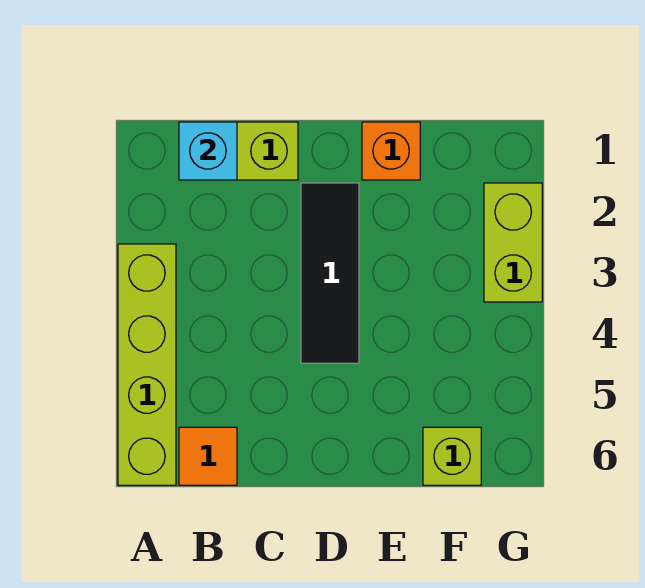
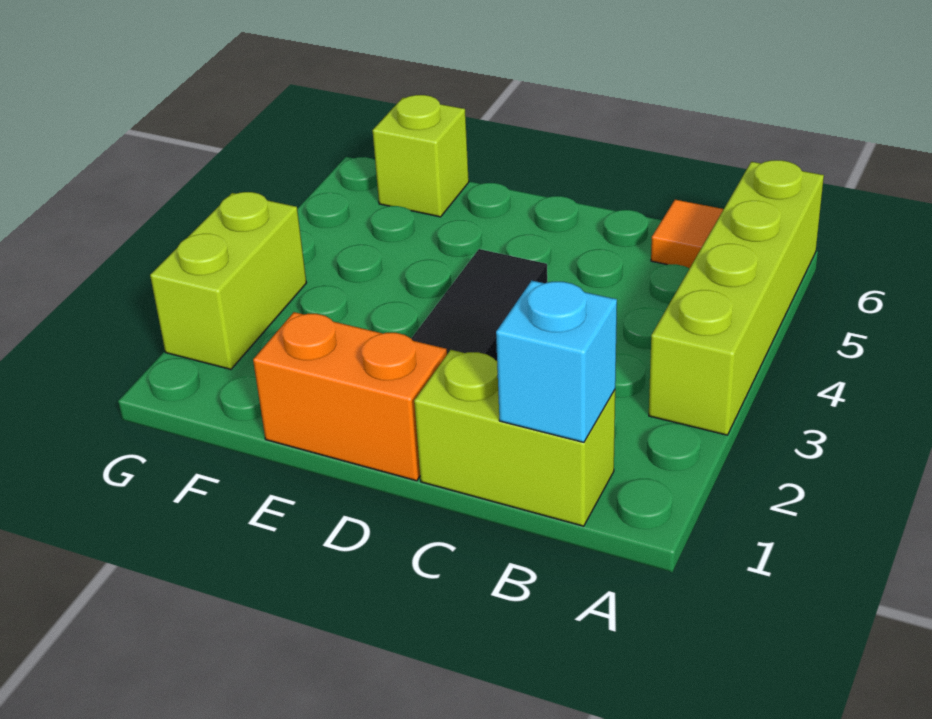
orange brick E1 level 1 -> orange brick D1:E1 level 1

